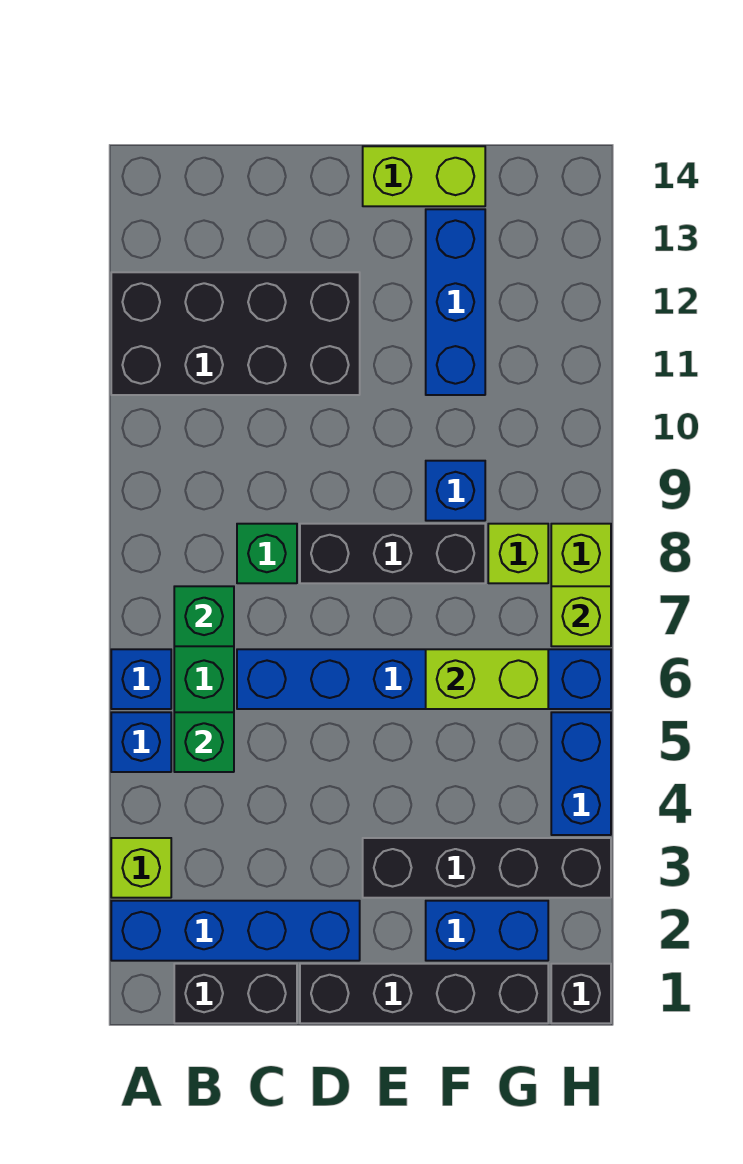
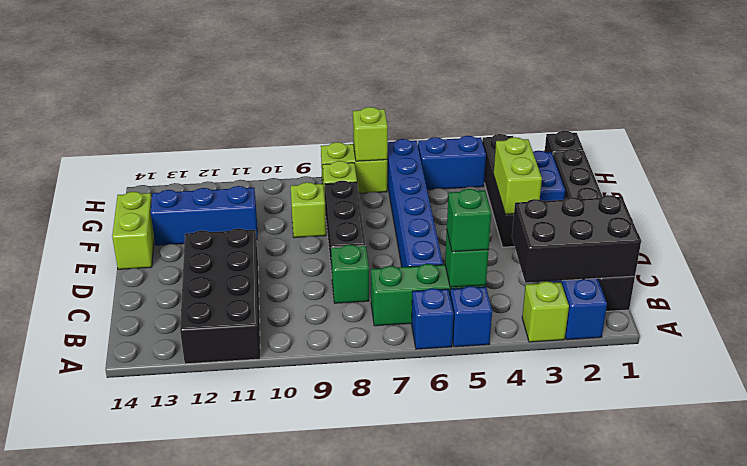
none -> black brick B1:C3 level 2
green brick B7 level 2 -> green brick B5 level 3
lime brick F6:G6 level 2 -> lime brick E3:F3 level 2
blue brick F9 level 1 -> lime brick F9 level 1

